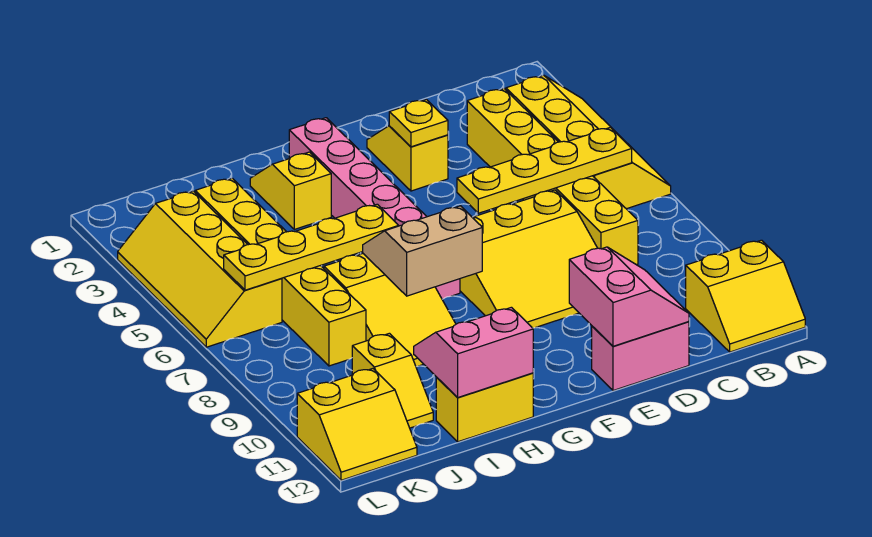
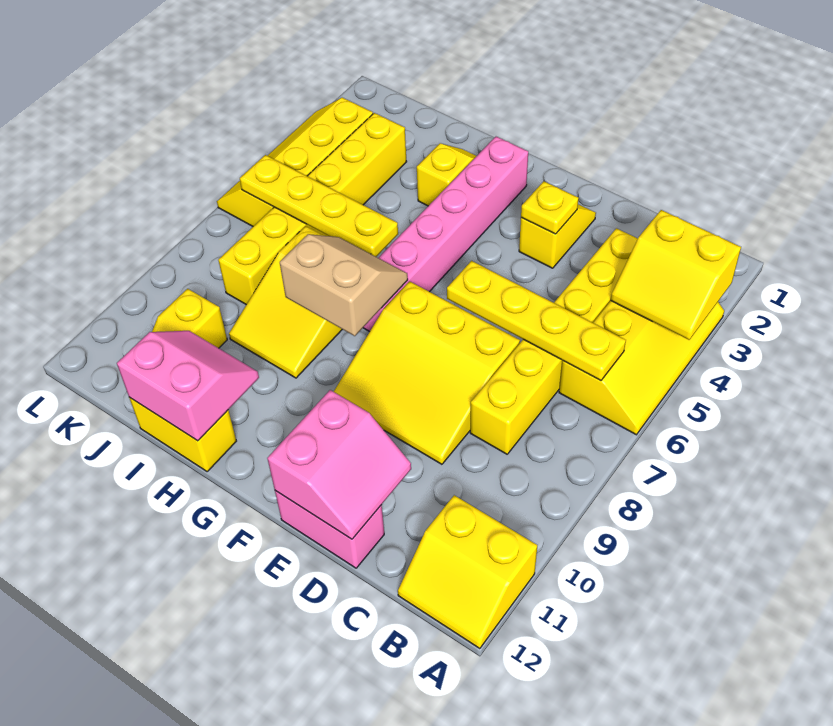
yellow slope K11:L12 level 1 top 11 -> yellow slope A3:B4 level 2 top 3

